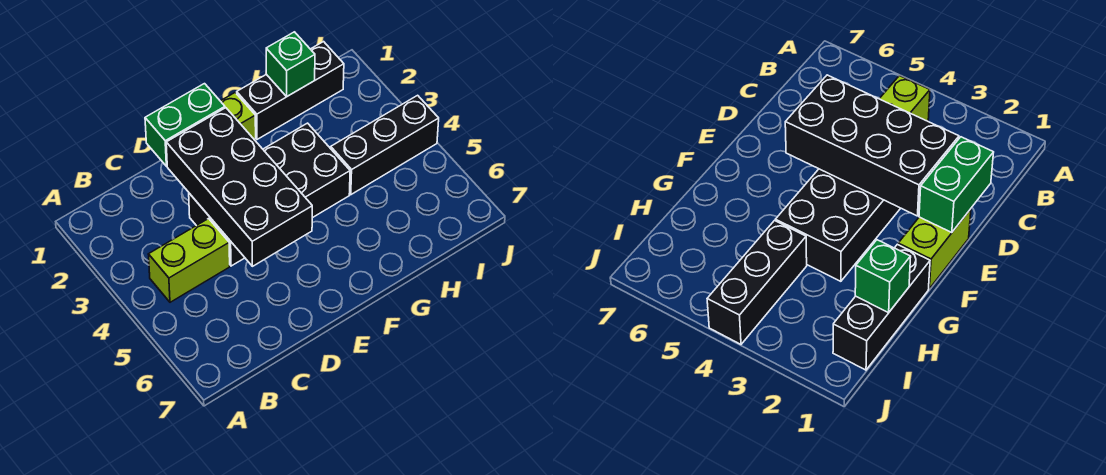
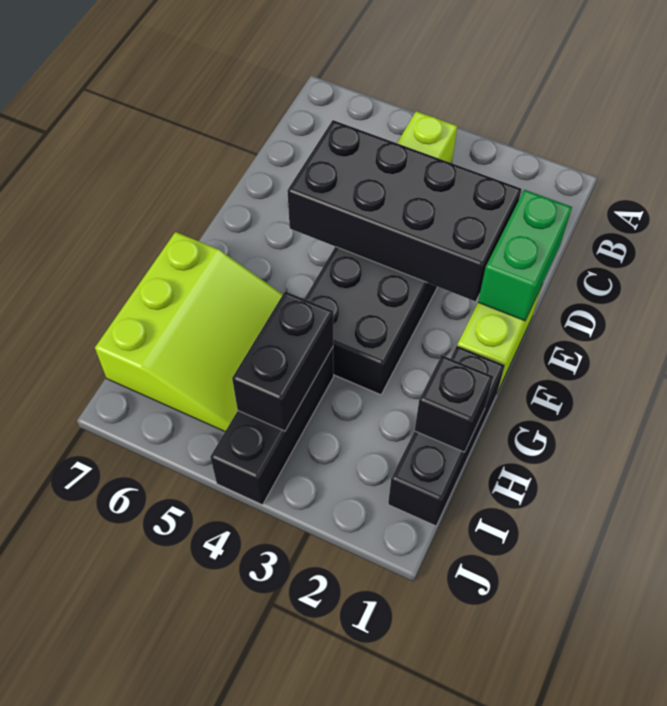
none -> lime slope G5:I7 level 1 top 7
green brick H1 level 2 -> black brick H1 level 2
none -> black brick H4:I4 level 2

